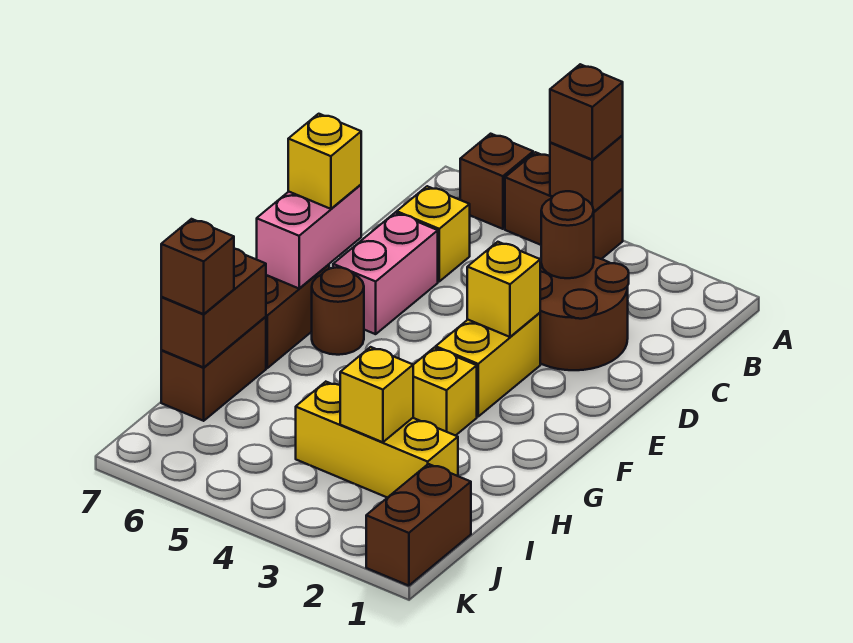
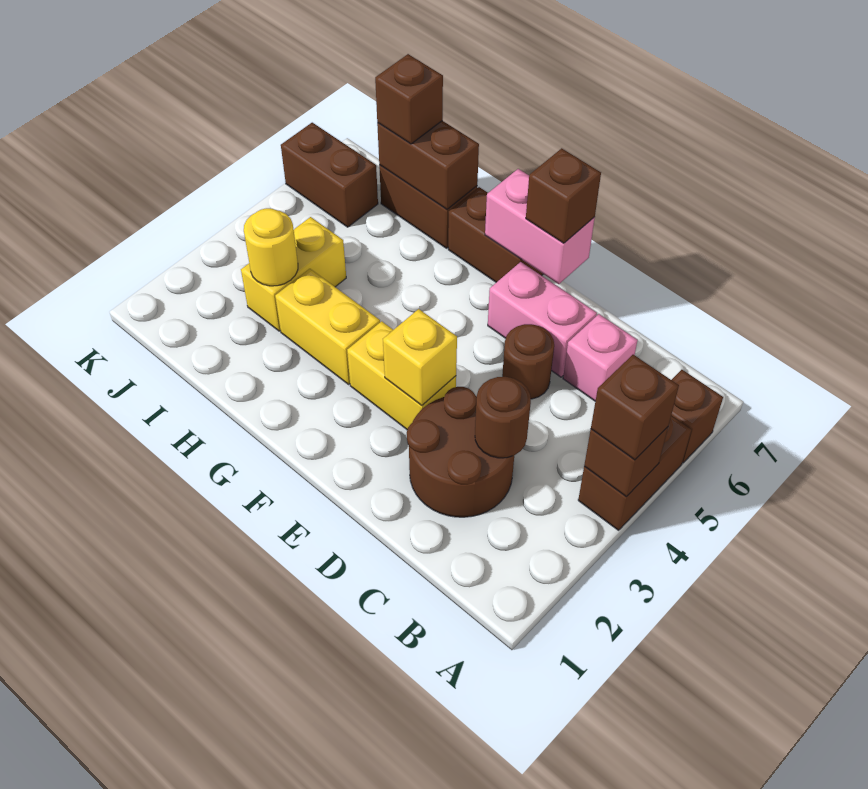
yellow brick C6 level 1 -> pink brick C6 level 1
yellow brick E7 level 3 -> brown brick E7 level 3
brown round brick F6 level 1 -> brown round brick D5 level 1
yellow brick G3 level 1 -> yellow brick G3:H3 level 1
yellow brick I2:I4 level 1 -> yellow brick I3:I4 level 1
yellow brick I3 level 2 -> yellow round brick I3 level 2
brown brick J1:K1 level 1 -> brown brick J6:K6 level 1

